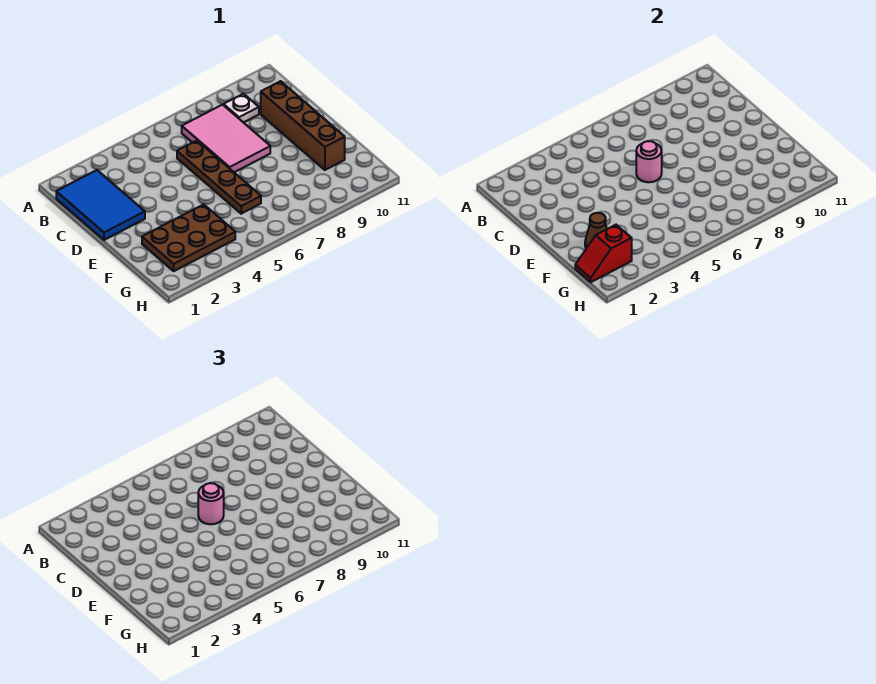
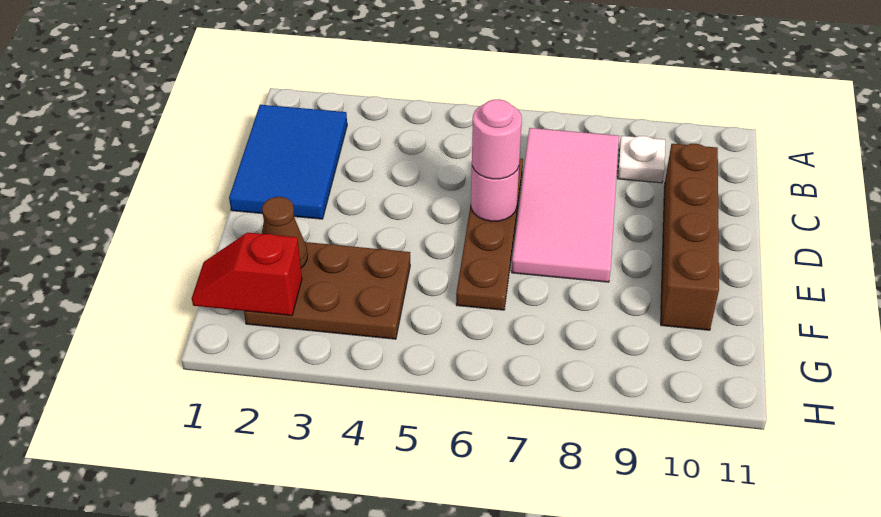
pink tile B7:D8 level 1 -> pink tile B7:E8 level 1

